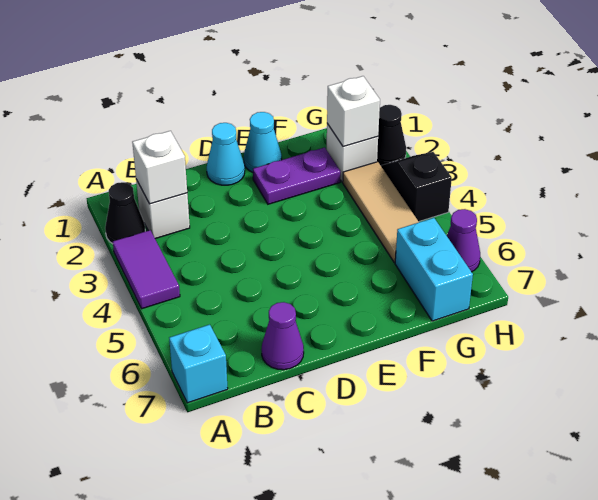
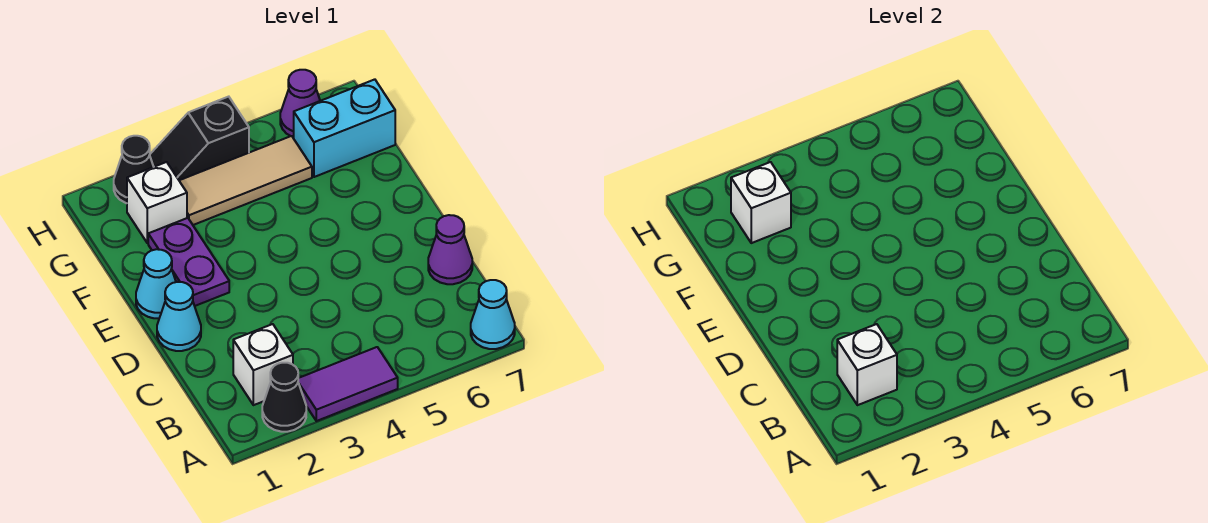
cyan brick A7 level 1 -> cyan cone A7 level 1

